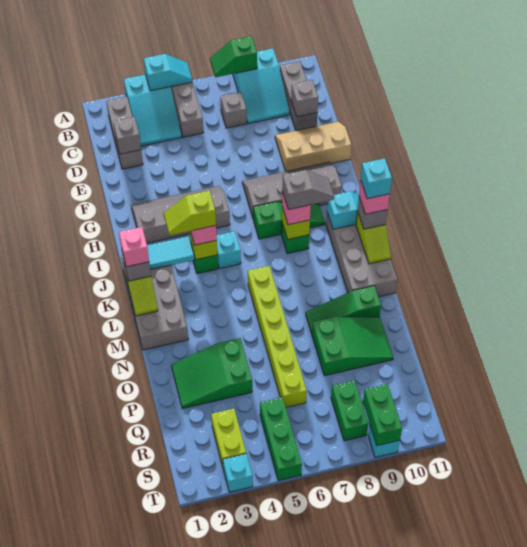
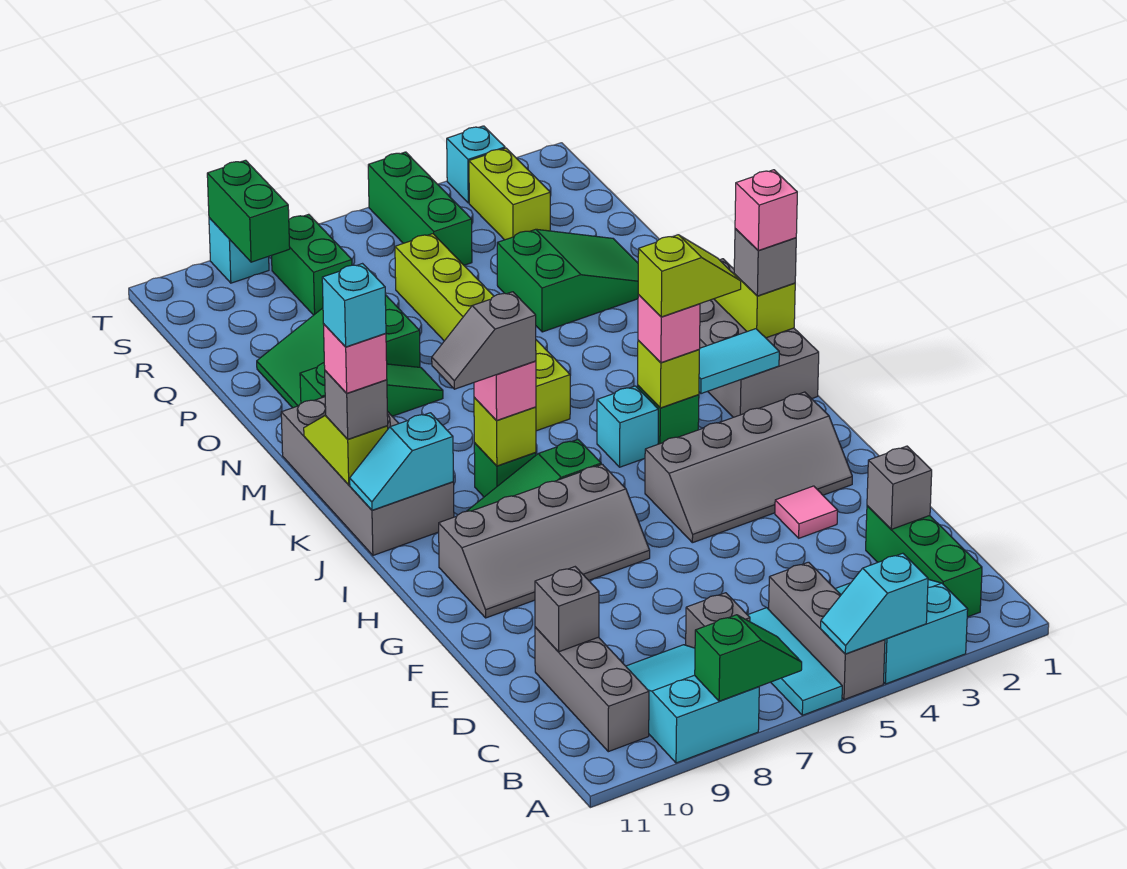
none -> cyan tile A6:C6 level 1
grey brick B2:D2 level 1 -> green brick B2:D2 level 1
tan slope E9:F11 level 1 top F -> none
none -> pink tile F3 level 1

